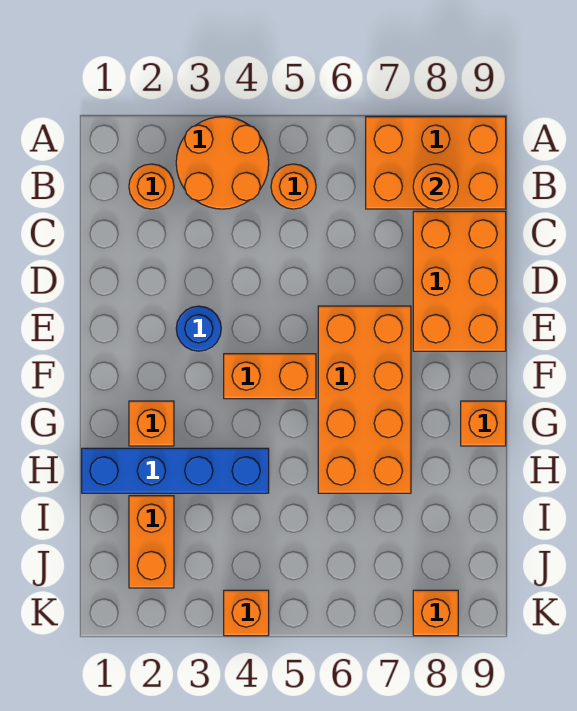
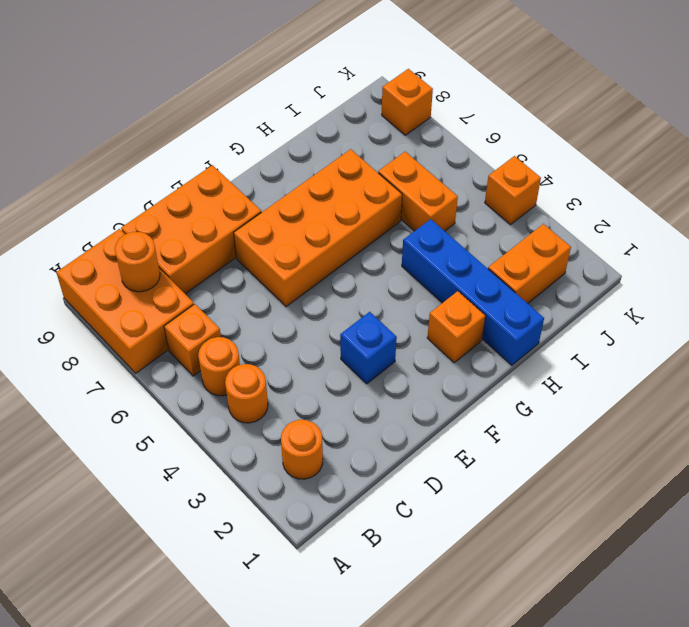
orange round brick A3:B4 level 1 -> orange round brick B4 level 1
blue round brick E3 level 1 -> blue brick E3 level 1
orange brick F4:F5 level 1 -> orange brick I5:I6 level 1
orange brick G9 level 1 -> orange brick B6 level 1

